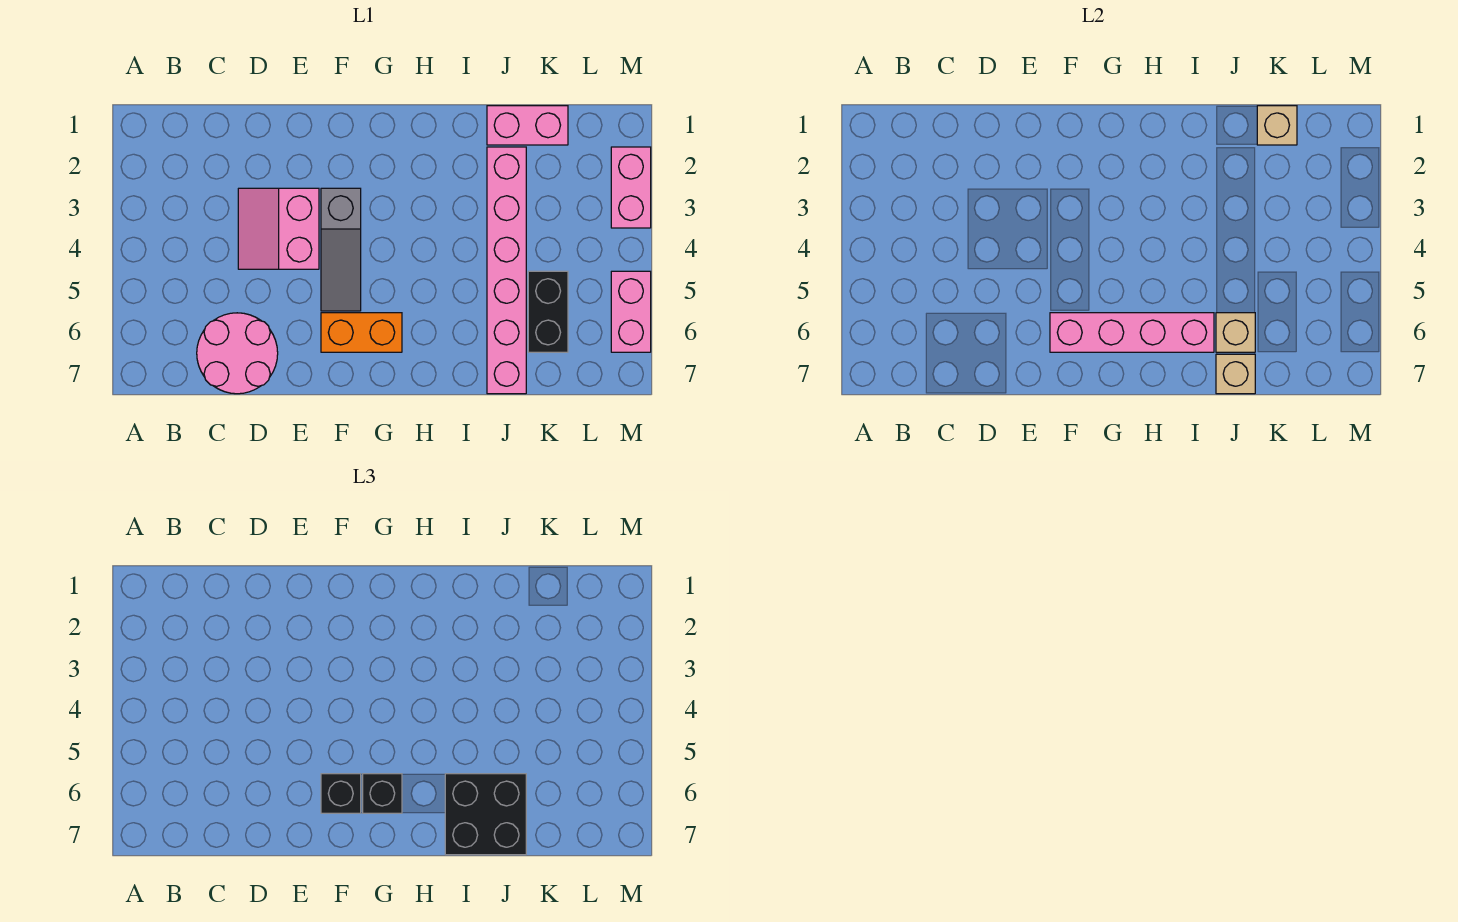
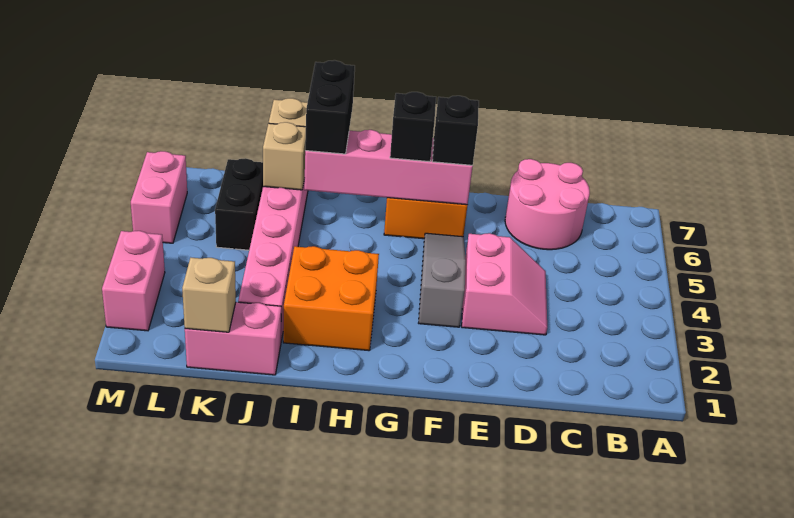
none -> orange brick H2:I3 level 1
black brick I6:J7 level 3 -> black brick I6:I7 level 3

